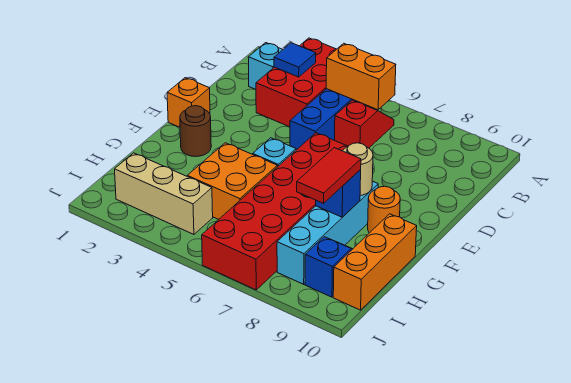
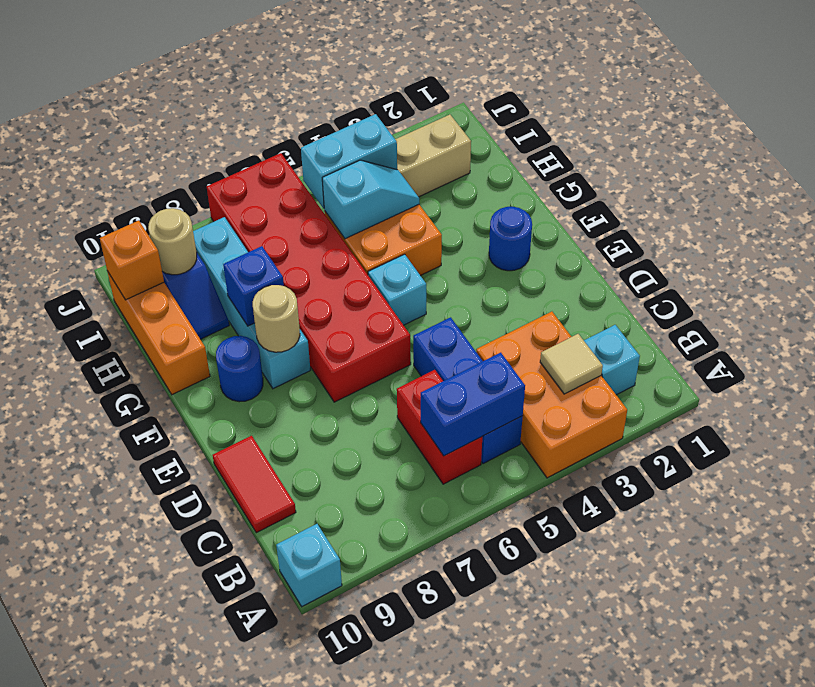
red brick A3:C4 level 1 -> orange brick A3:C4 level 1
none -> cyan brick A10 level 1
blue tile B3 level 2 -> tan tile B3 level 2
orange brick B5:B6 level 2 -> blue brick B5:B6 level 2
red slope B6:C6 level 1 top C -> red brick B6:C6 level 1
orange brick E1 level 1 -> orange brick I10 level 2
brown round brick F2 level 1 -> blue round brick F2 level 1
orange round brick F9 level 1 -> blue round brick F9 level 1
red tile G8:H8 level 3 -> red tile C10:D10 level 1
none -> cyan slope H4:H5 level 2 top 5
none -> cyan brick I4:I5 level 2
none -> tan round brick I9 level 2

